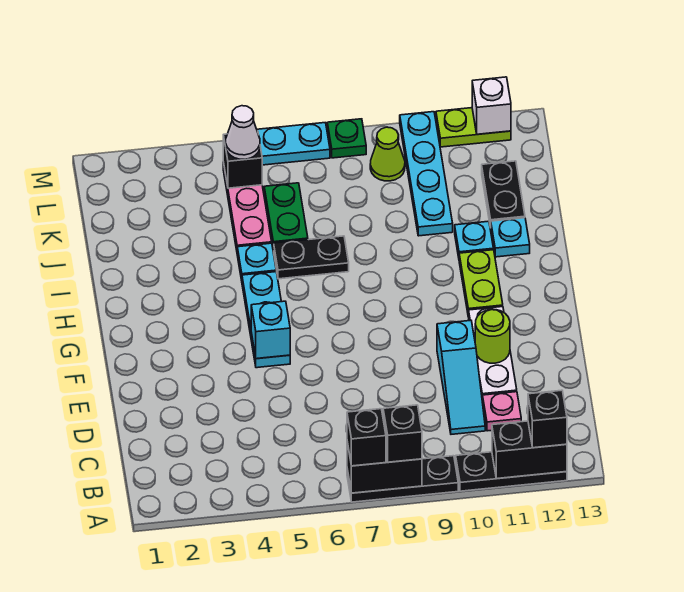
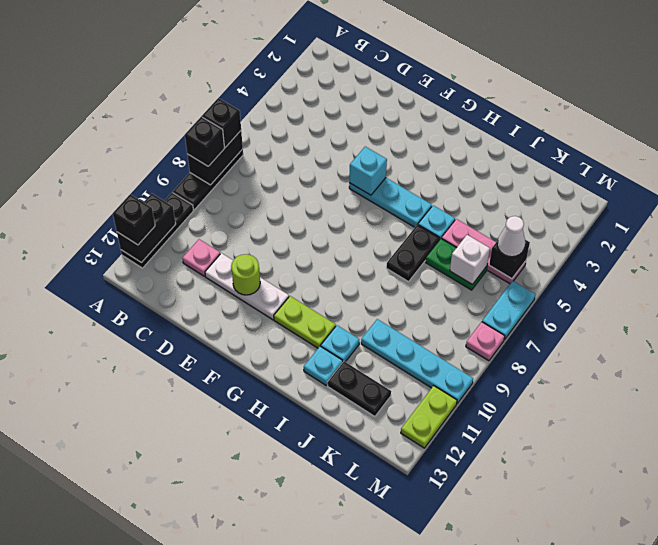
cyan slope C10:E10 level 1 top E -> none
lime cone L9 level 1 -> none
green plate M8 level 1 -> pink plate M8 level 1
white brick M12 level 2 -> white brick K6 level 2

